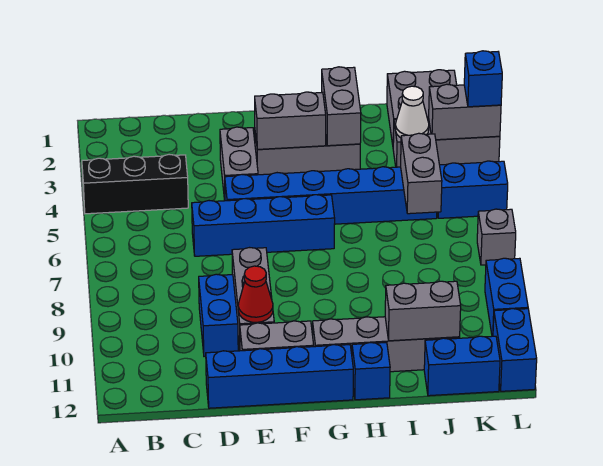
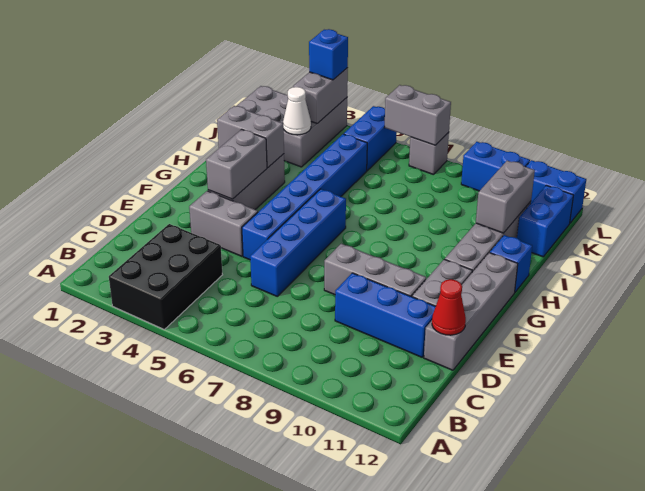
black brick A4:C4 level 1 -> black brick A3:C4 level 1
blue brick D9:D10 level 1 -> blue brick D9:D11 level 1
blue brick D12:G12 level 1 -> grey brick D12:G12 level 1
red cone E10 level 2 -> red cone D12 level 2
grey brick J5:J6 level 2 -> grey brick L6:L7 level 2

